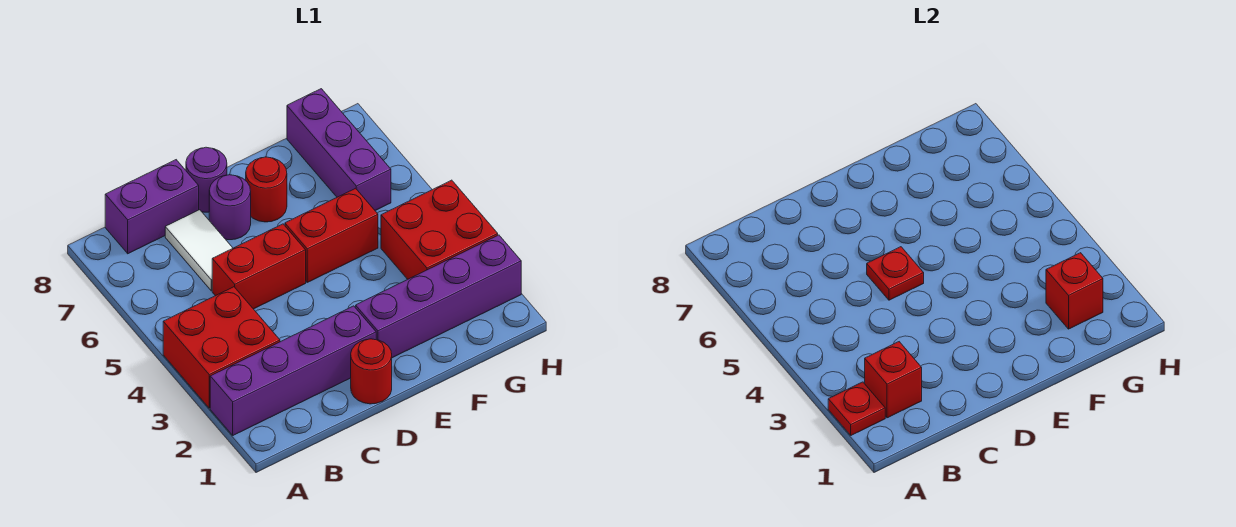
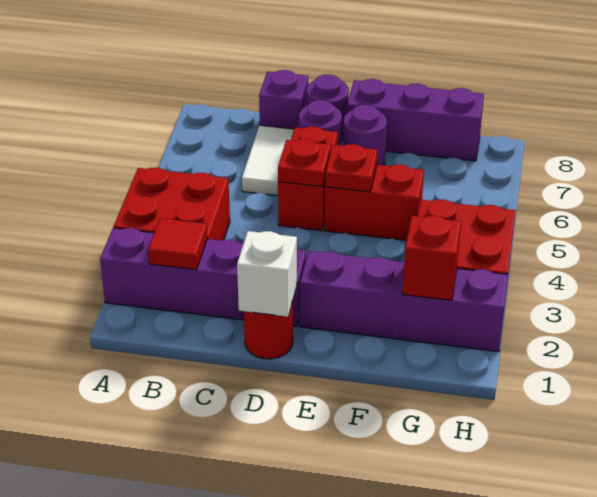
red plate A2 level 2 -> red plate E5 level 2
red brick B2 level 2 -> red tile B2 level 2
purple brick B8:C8 level 1 -> purple brick C8 level 1
red brick C5:D5 level 1 -> red brick D5:D6 level 1
none -> white brick D1 level 2
red round brick E7 level 1 -> purple round brick E7 level 1
purple brick G6:G8 level 1 -> purple brick E8:G8 level 1

